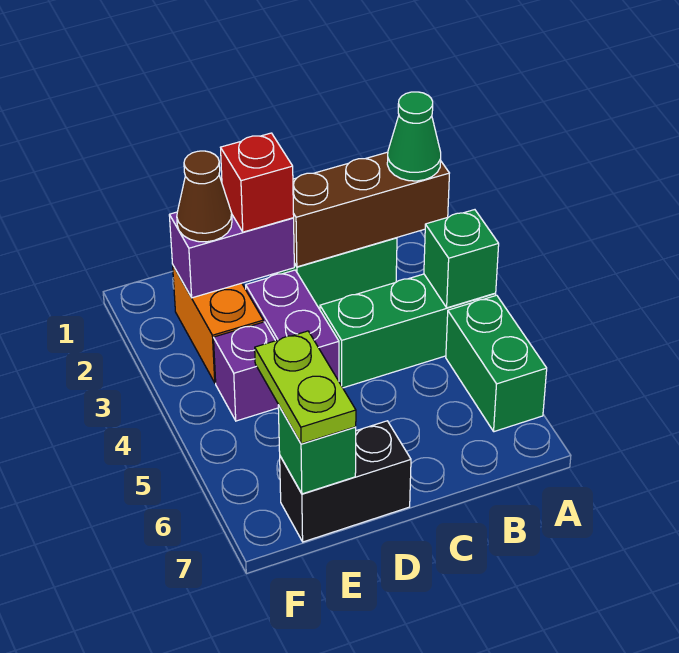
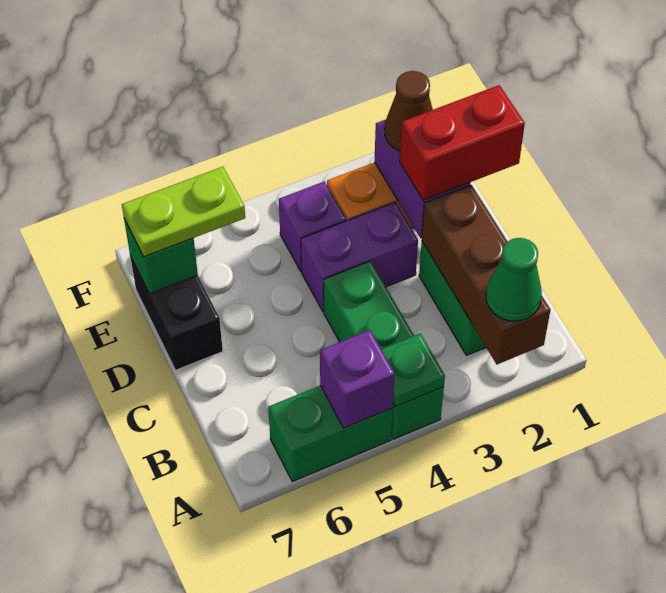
green brick A4 level 2 -> green plate A4 level 2
none -> purple brick A5 level 2
red brick D2 level 3 -> red brick D1:D2 level 3

